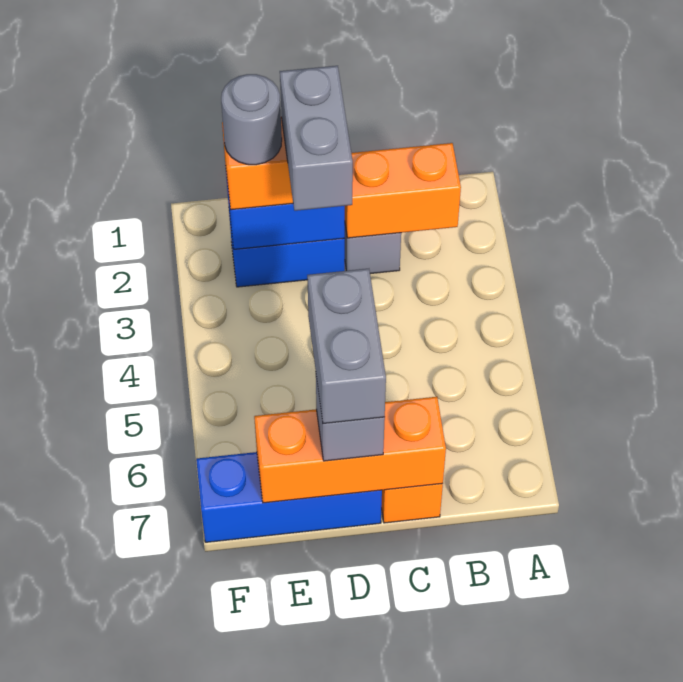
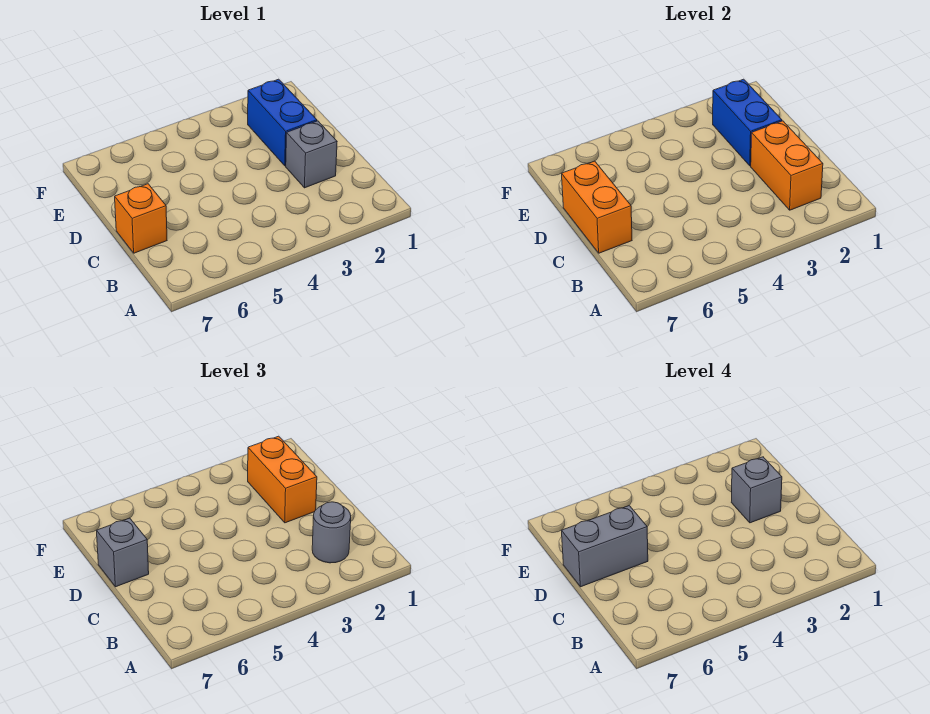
orange brick C7:E7 level 2 -> orange brick C7:D7 level 2
grey brick D2:D3 level 4 -> grey brick D2 level 4
blue brick D7:F7 level 1 -> none
grey round brick E2 level 4 -> grey round brick B2 level 3

